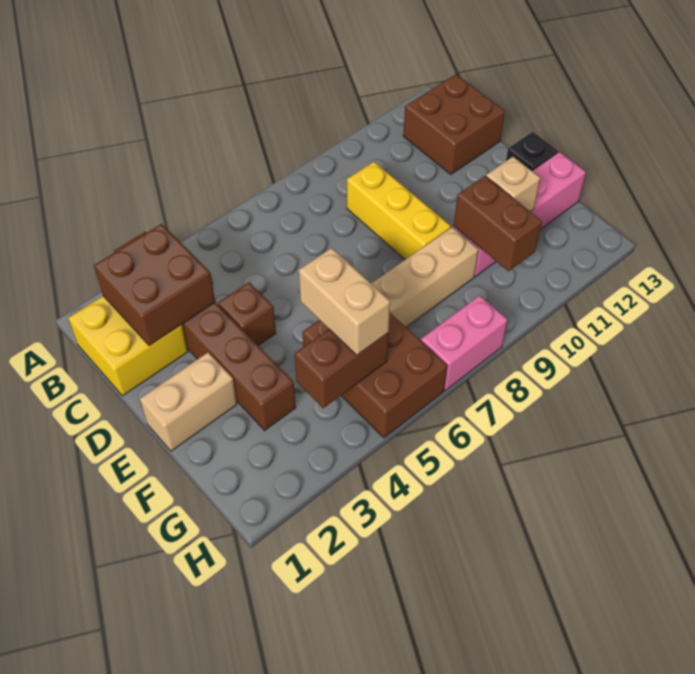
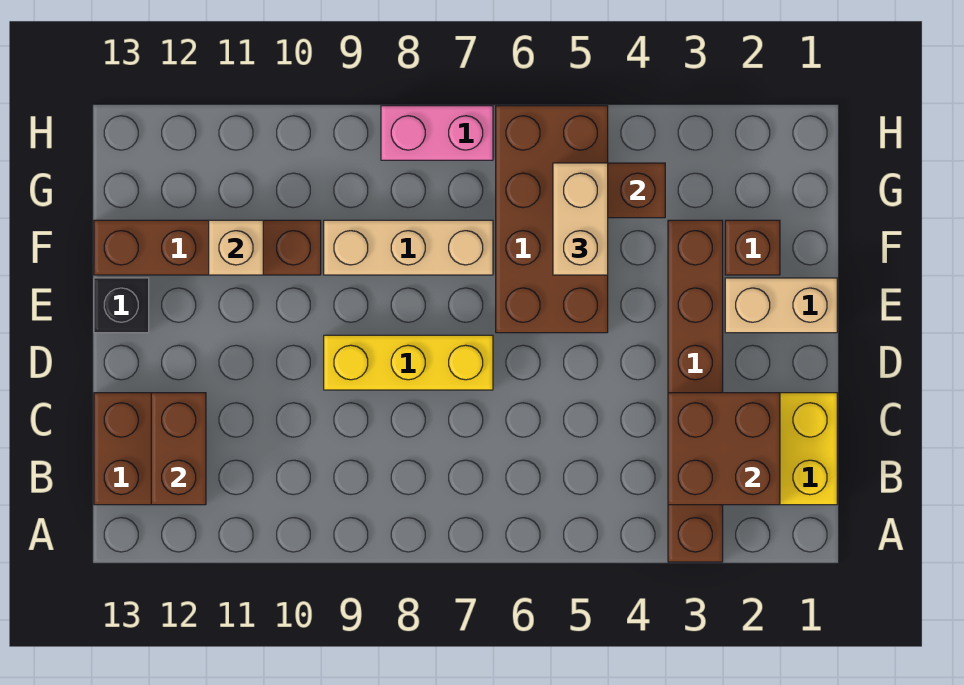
yellow brick C9:E9 level 1 -> yellow brick D7:D9 level 1
brown brick D4 level 1 -> brown brick F2 level 1
brown brick F5:H6 level 1 -> brown brick E5:H6 level 1
pink brick F10:F13 level 1 -> brown brick F10:F13 level 1
brown brick F10:G10 level 2 -> brown brick B12:C12 level 2

